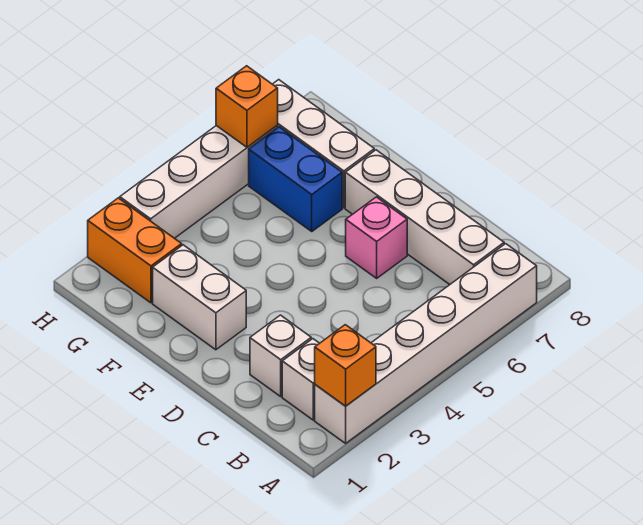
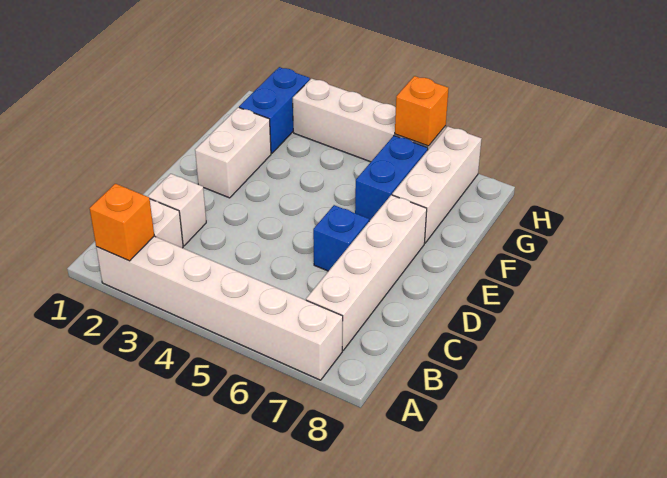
pink brick D6 level 1 -> blue brick D6 level 1
orange brick G2:H2 level 1 -> blue brick G2:H2 level 1

